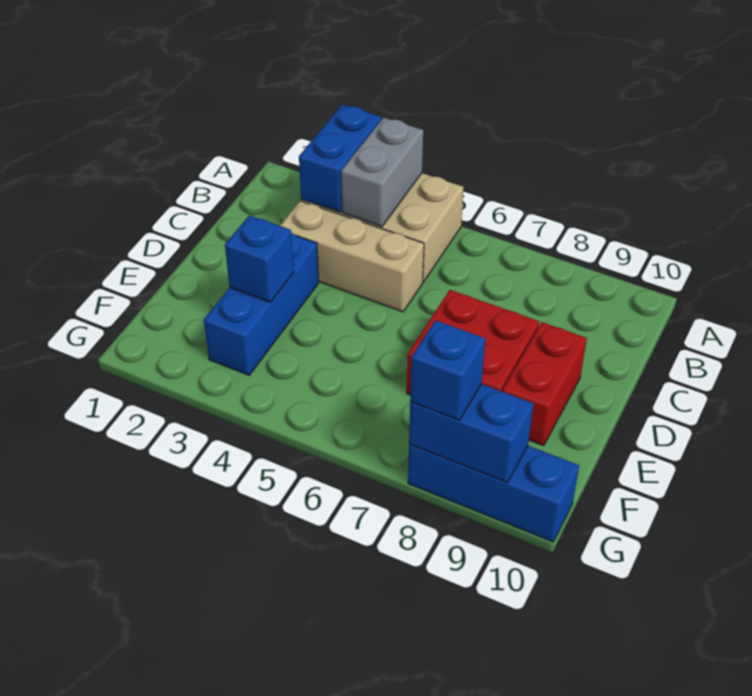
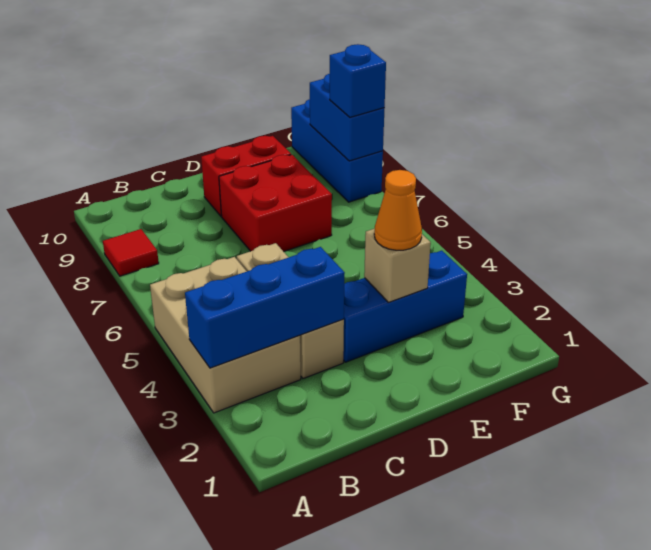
blue brick A3:B3 level 2 -> blue brick A3:C3 level 2
grey brick A4:B4 level 2 -> none
none -> red tile A8 level 1
blue brick E3 level 2 -> tan brick E3 level 2
none -> orange cone E3 level 3

